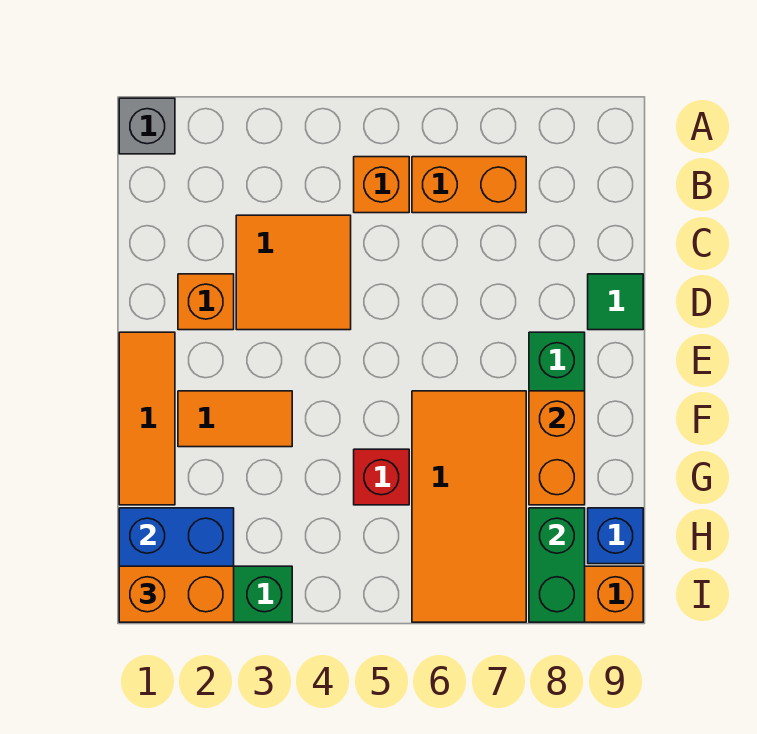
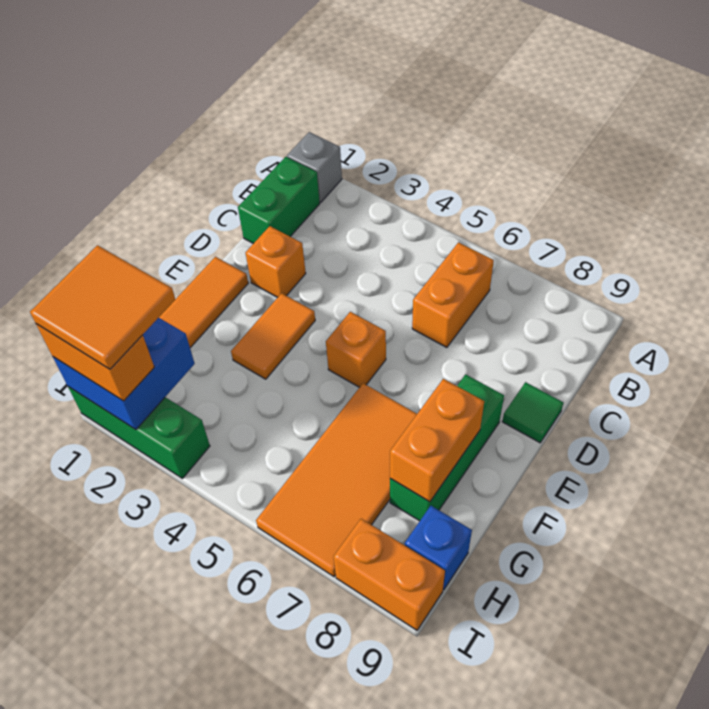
orange brick B5 level 1 -> orange brick E5 level 1
orange brick B6:B7 level 1 -> orange brick B6:C6 level 1
orange tile C3:D4 level 1 -> orange tile H1:I2 level 4
orange tile F2:F3 level 1 -> orange tile E3:F3 level 1
red brick G5 level 1 -> none
green brick H8:I8 level 2 -> green brick B1:C1 level 1

